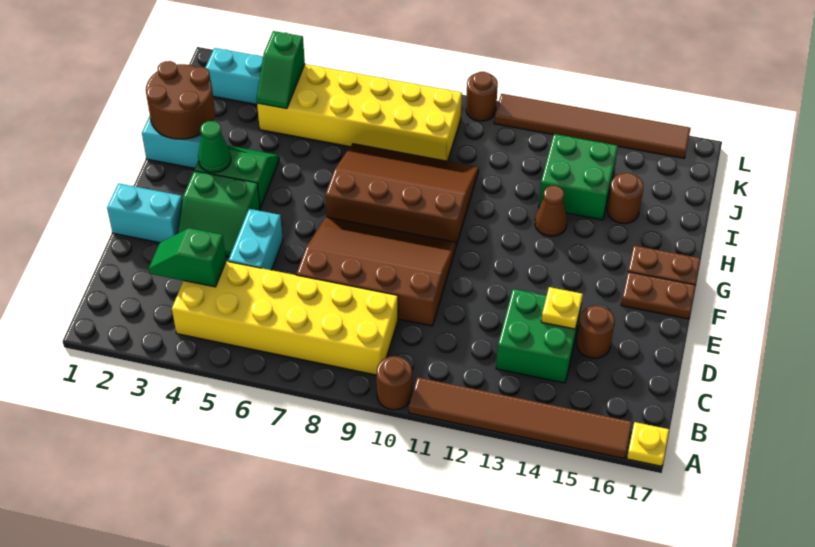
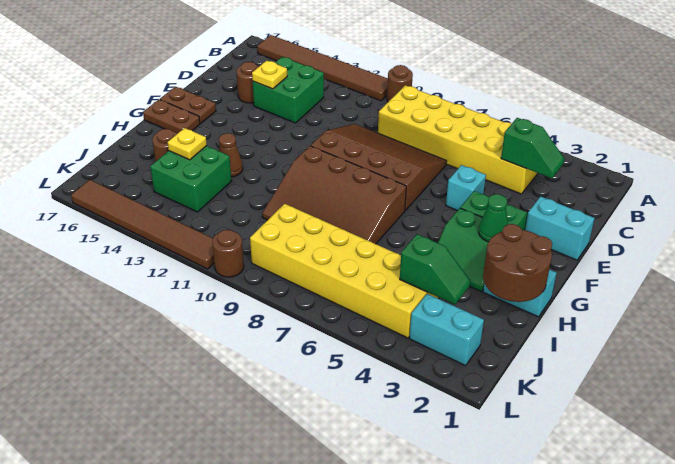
yellow plate A17 level 1 -> yellow plate I14 level 2
cyan brick D5:E5 level 1 -> cyan brick E5 level 1
brown slope D7:F10 level 1 top D -> brown slope D7:F10 level 1 top F
green slope J4:K4 level 2 top K -> green slope J3:J4 level 2 top 4

